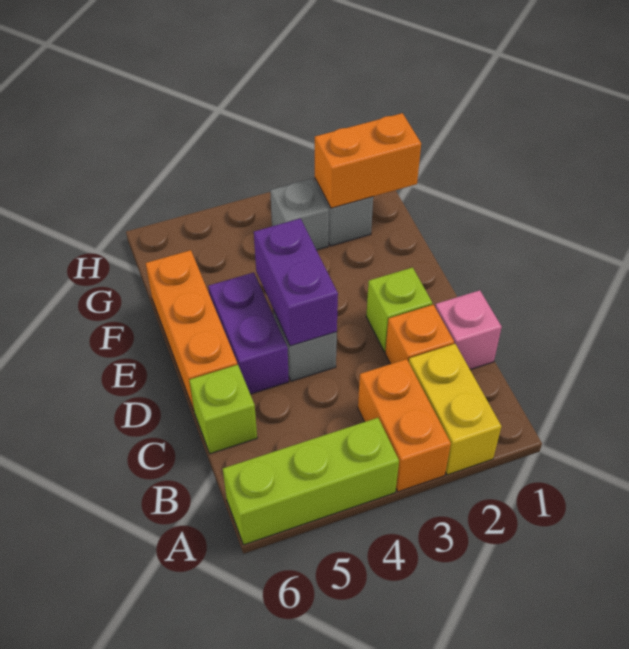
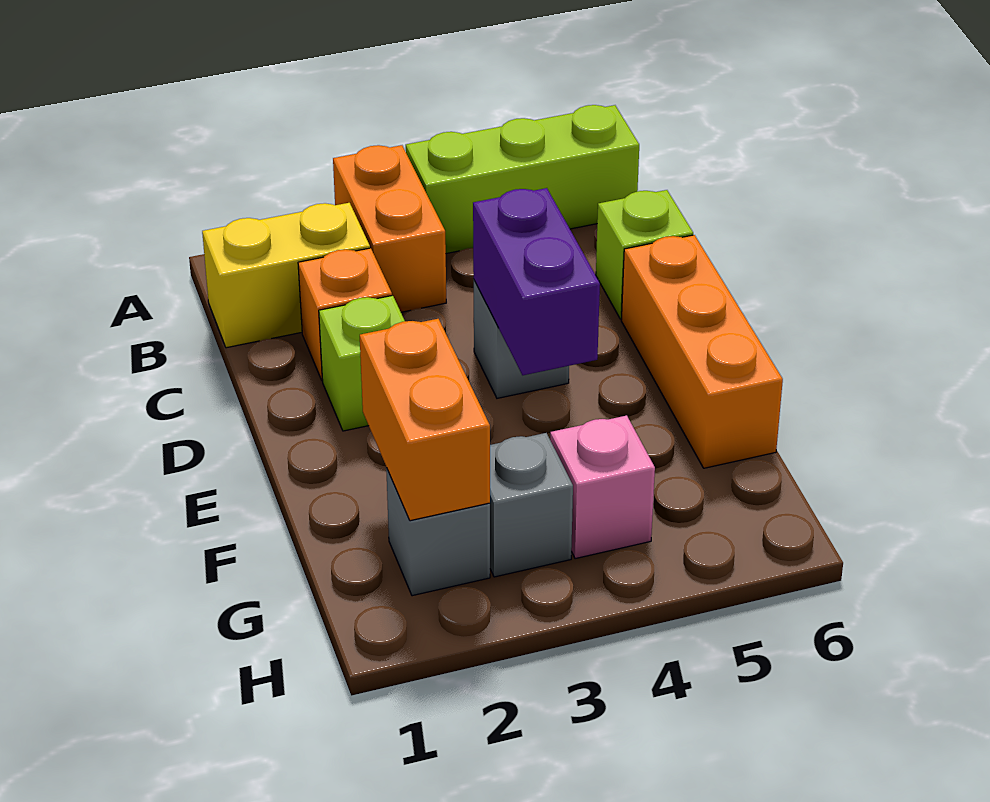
yellow brick A2:B2 level 1 -> yellow brick B1:B2 level 1
pink brick C1 level 1 -> pink brick G4 level 1
purple brick D5:E5 level 1 -> none
orange brick G1:G2 level 2 -> orange brick F2:G2 level 2

